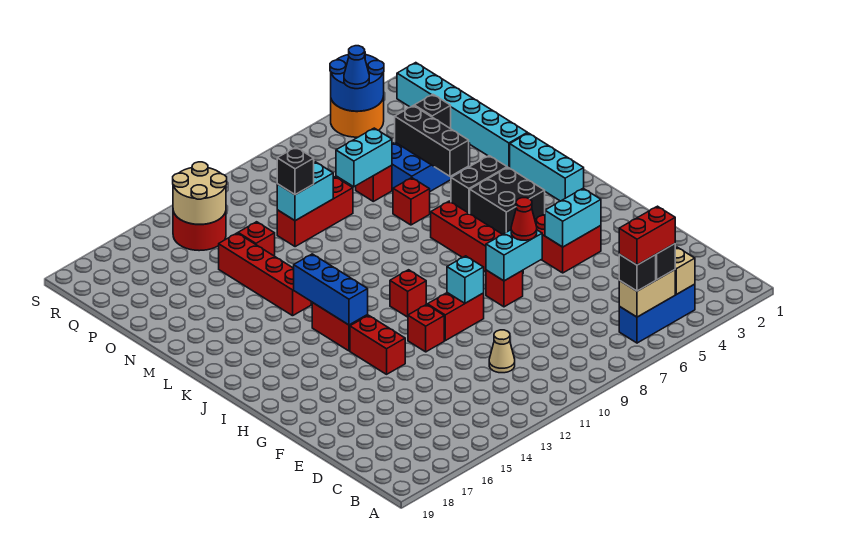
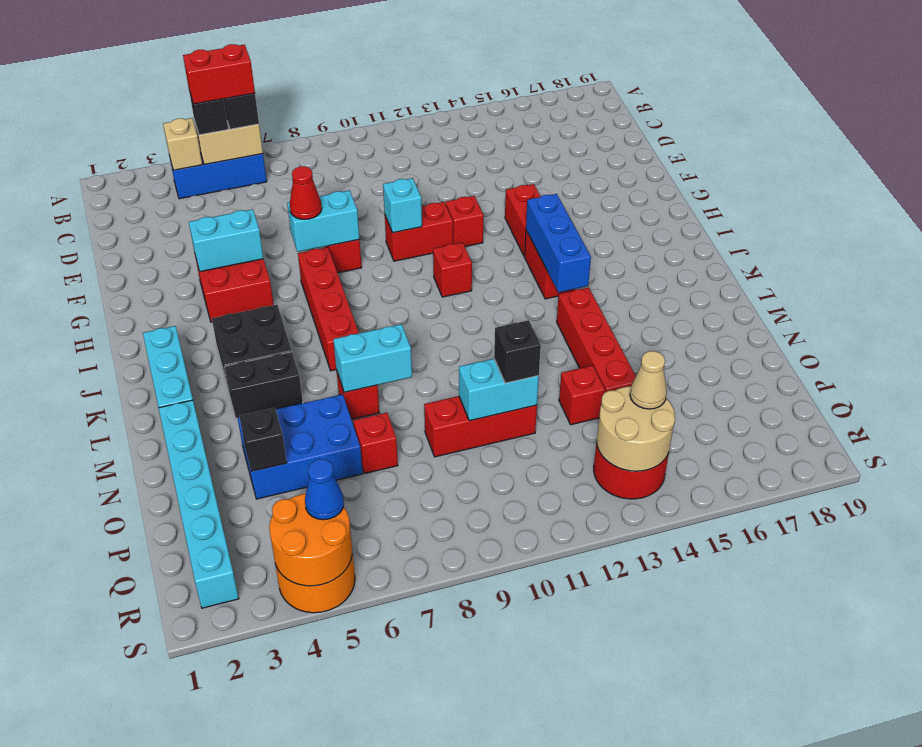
tan cone D11 level 1 -> tan cone Q14 level 3
black brick M5:O5 level 2 -> none
cyan brick O7:O8 level 2 -> cyan brick M7:M8 level 2
blue round brick R4:S5 level 2 -> orange round brick R4:S5 level 2

